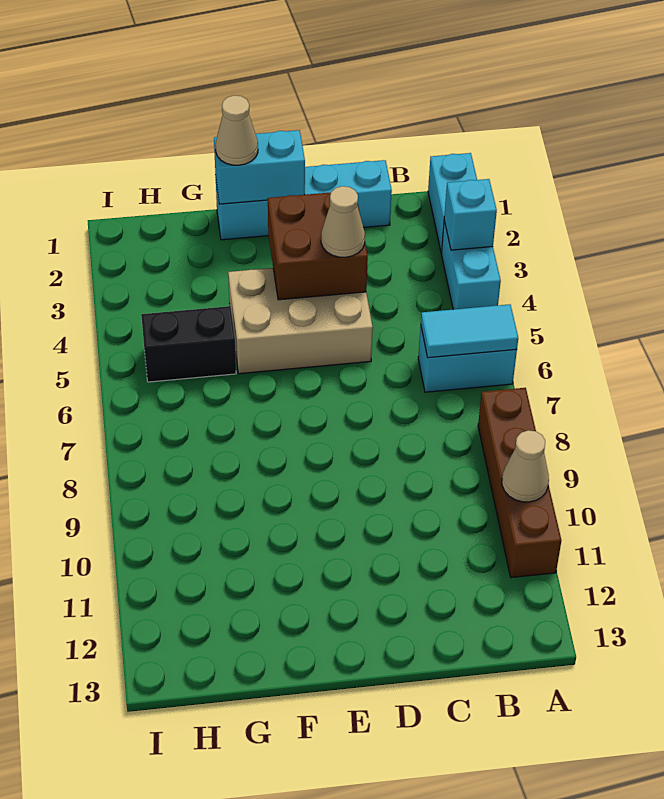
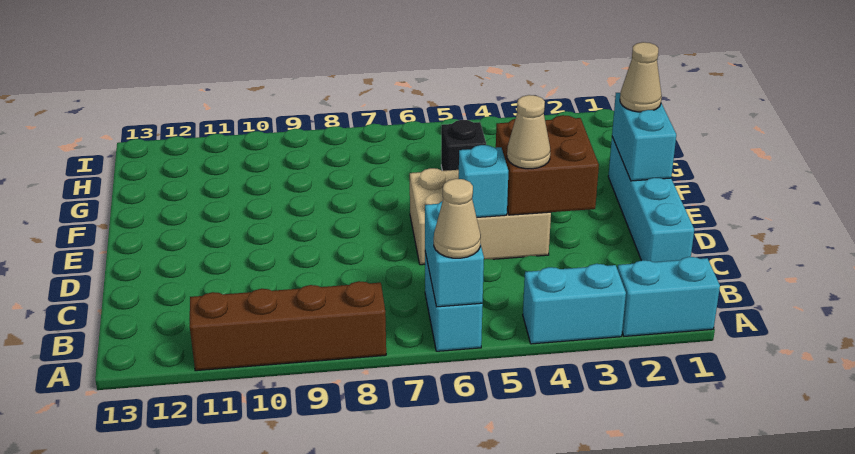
cyan brick A3 level 2 -> cyan brick D5 level 2
cyan tile A6:B6 level 2 -> cyan brick A6:B6 level 2
tan cone A10 level 2 -> tan cone A6 level 3
tan brick D4:F5 level 1 -> tan brick D4:E6 level 1
black brick G5:H5 level 1 -> black brick G5 level 1

